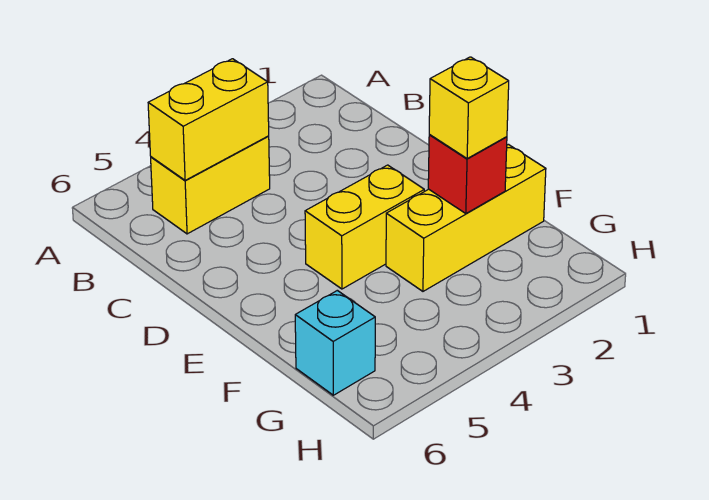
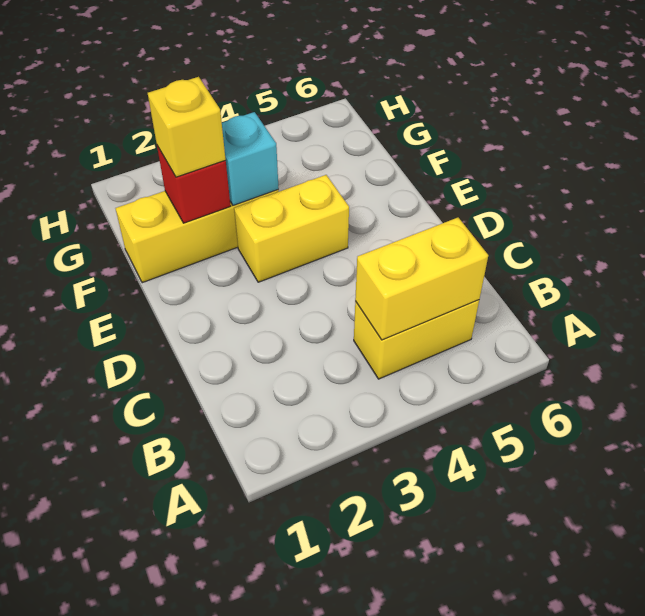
cyan brick G6 level 1 -> cyan brick F3 level 2

